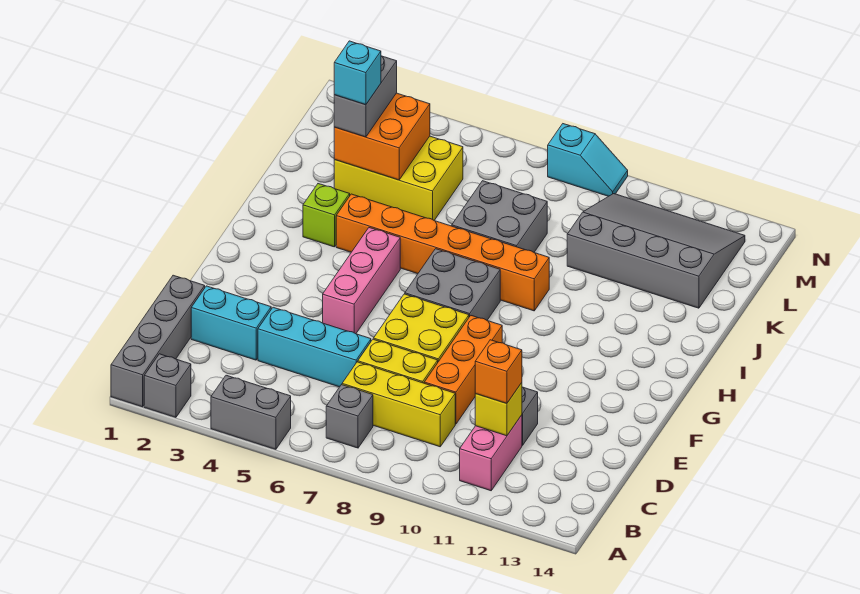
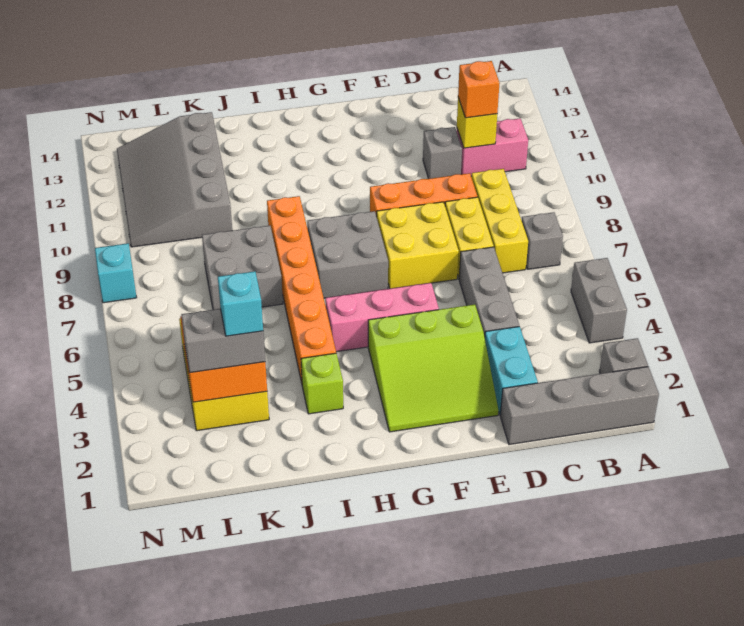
cyan brick D4:D6 level 1 -> grey brick D4:D6 level 1
none -> lime slope E2:G4 level 1 top 4

